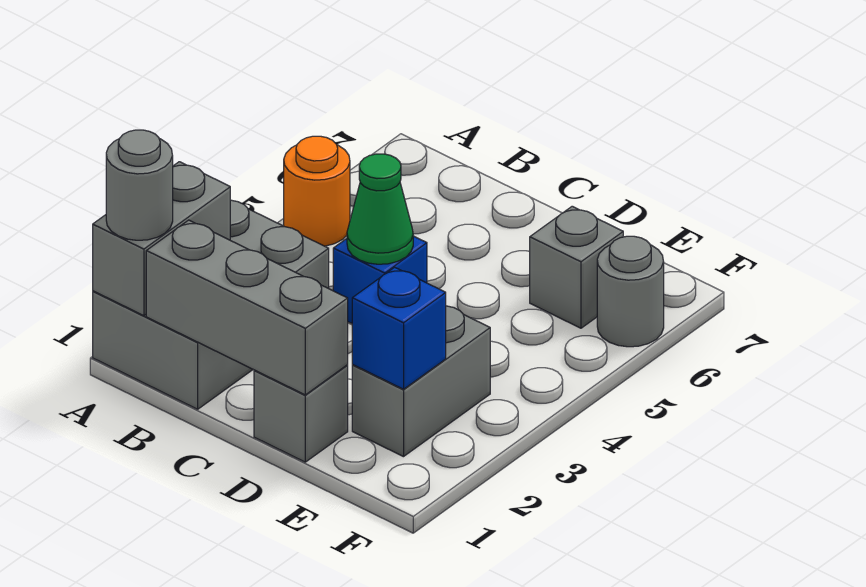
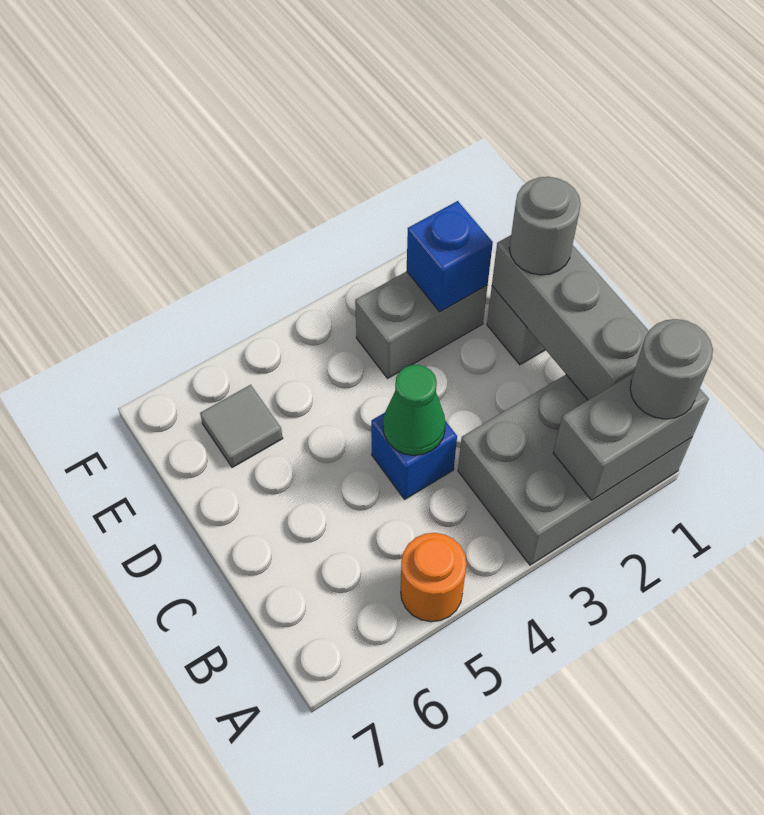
grey brick E6 level 1 -> grey tile E6 level 1
grey round brick F6 level 1 -> grey round brick D1 level 3

